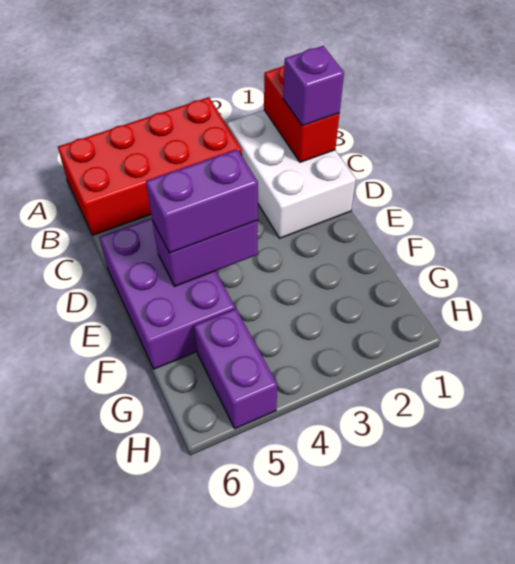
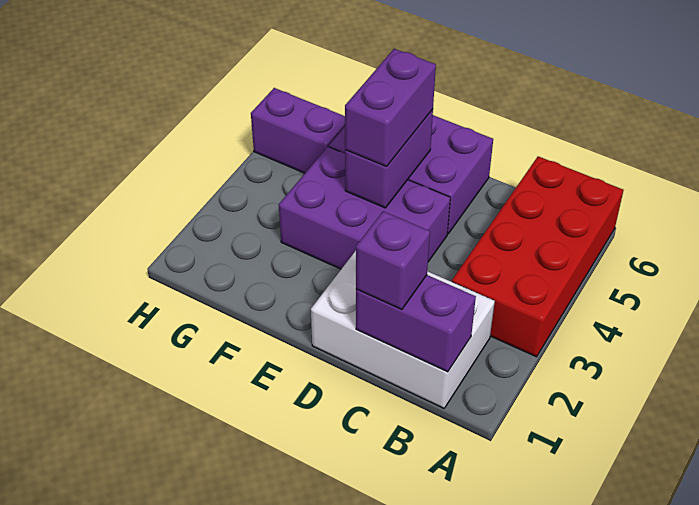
red brick B1:C1 level 2 -> purple brick B1:C1 level 2
none -> purple brick D3:F4 level 1

